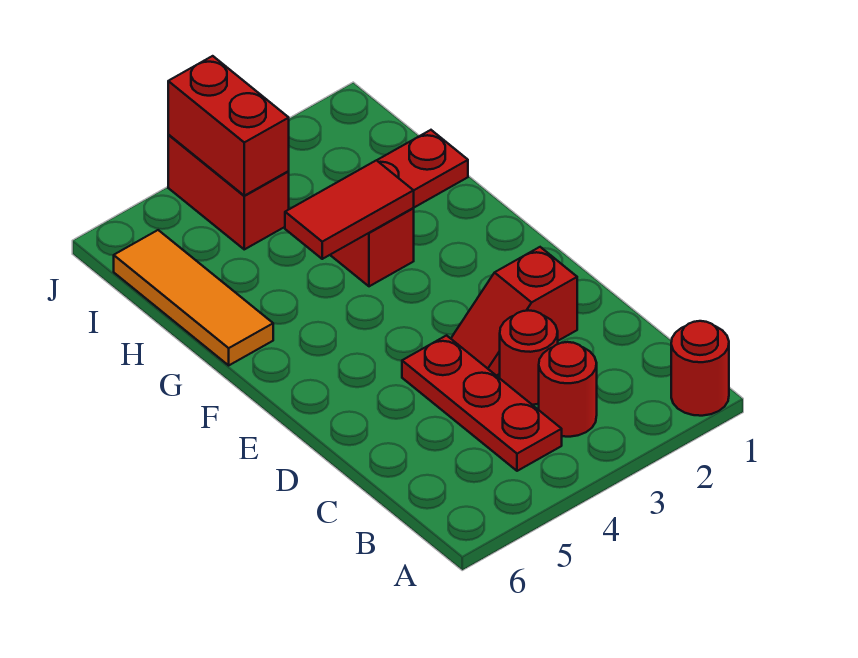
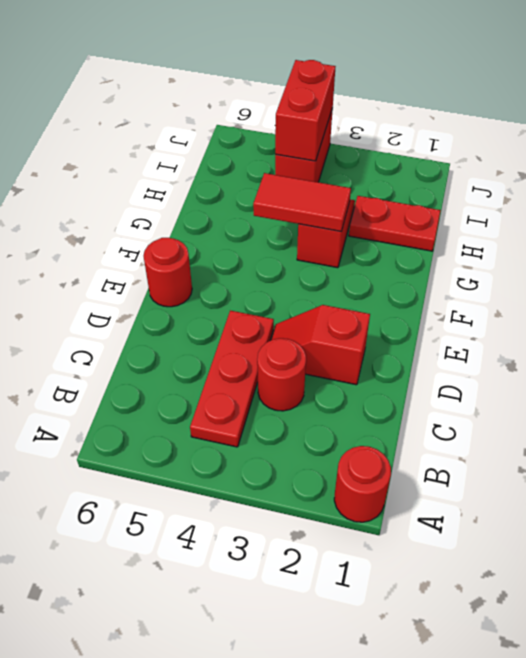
red round brick B3 level 1 -> red round brick E6 level 1
orange tile G6:I6 level 1 -> none

